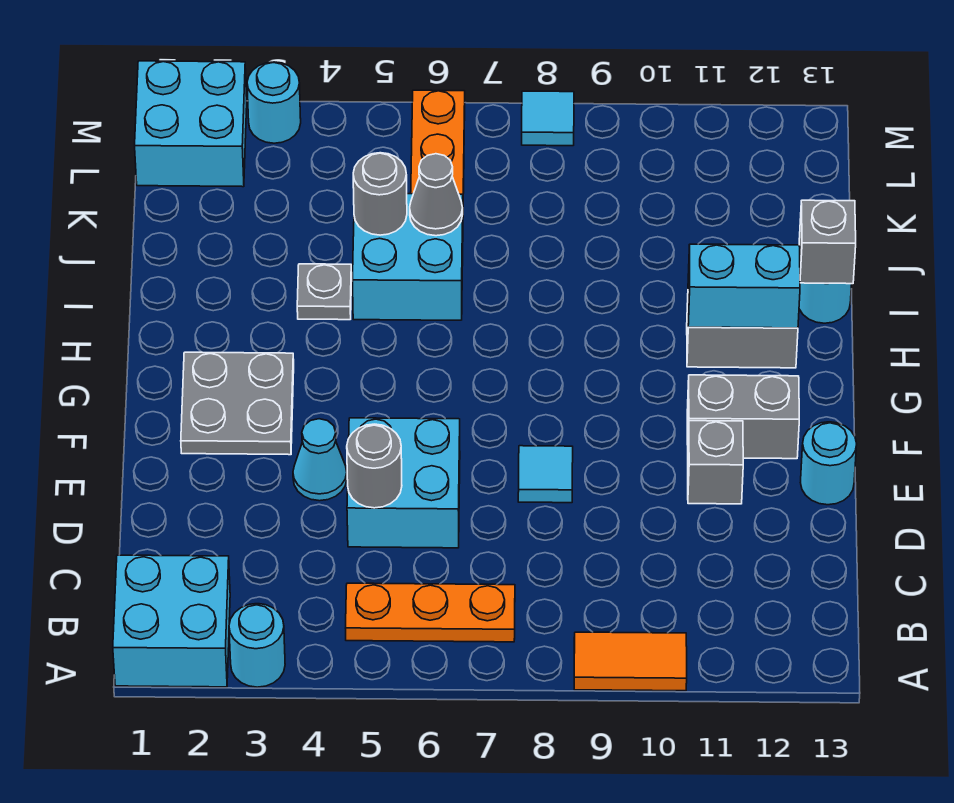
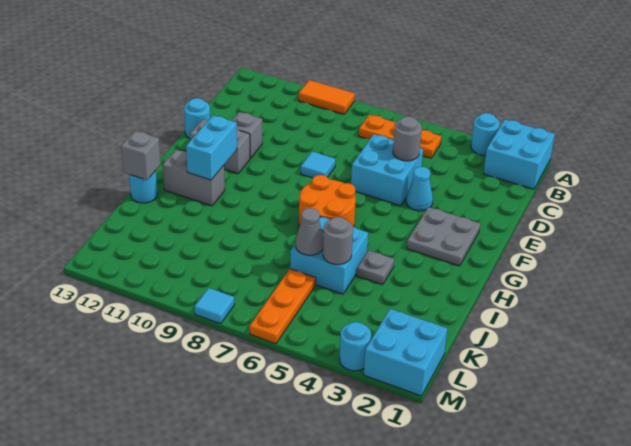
none -> orange round brick G6:H7 level 1
cyan brick H11:H12 level 2 -> cyan brick G11:H11 level 2

